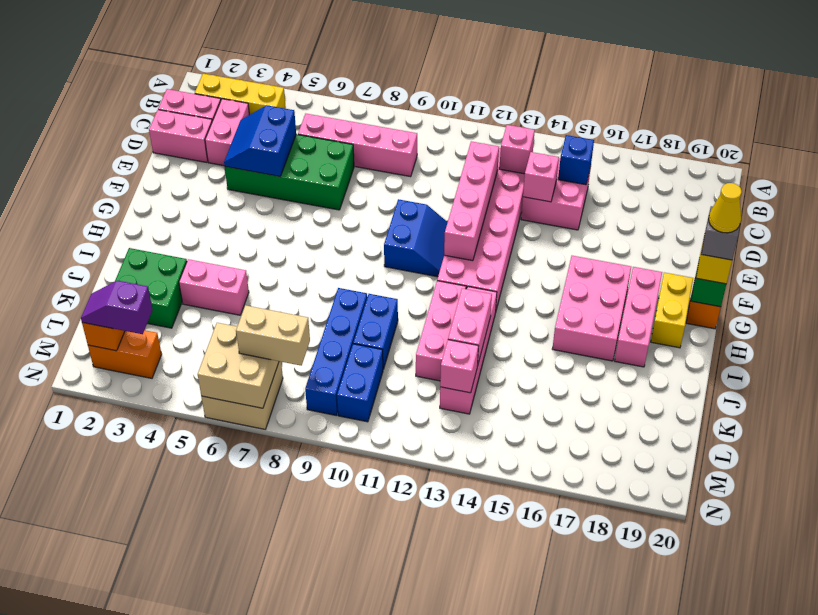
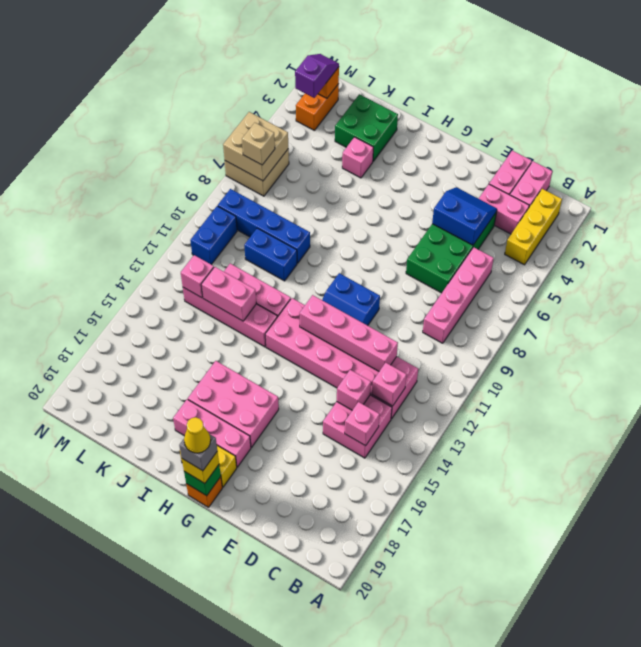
blue brick C15 level 2 -> pink brick C15 level 2
pink brick J4:J5 level 1 -> pink brick J4 level 1
blue brick L10:M10 level 1 -> blue brick M10:M11 level 1
tan brick M7:M8 level 3 -> tan brick M7 level 3

